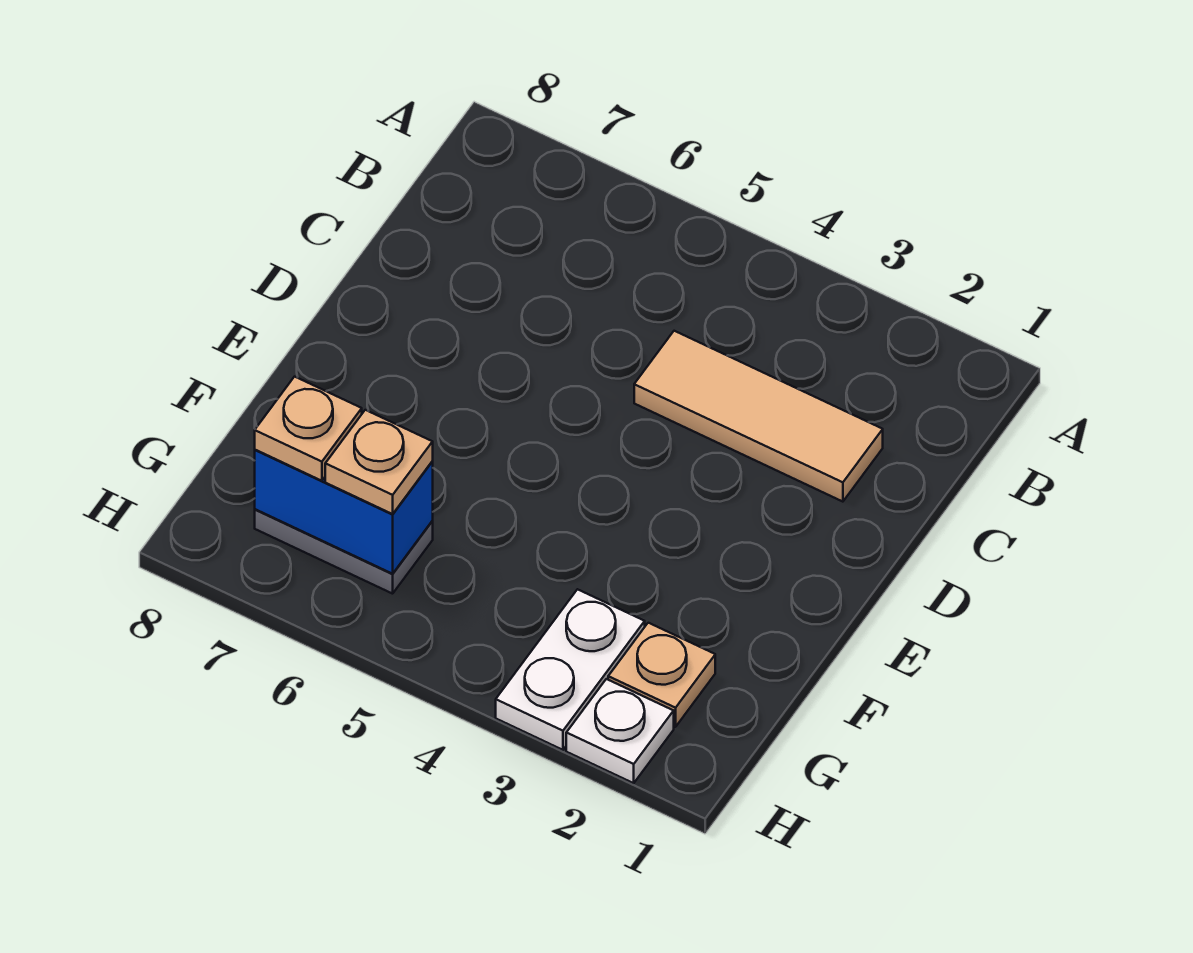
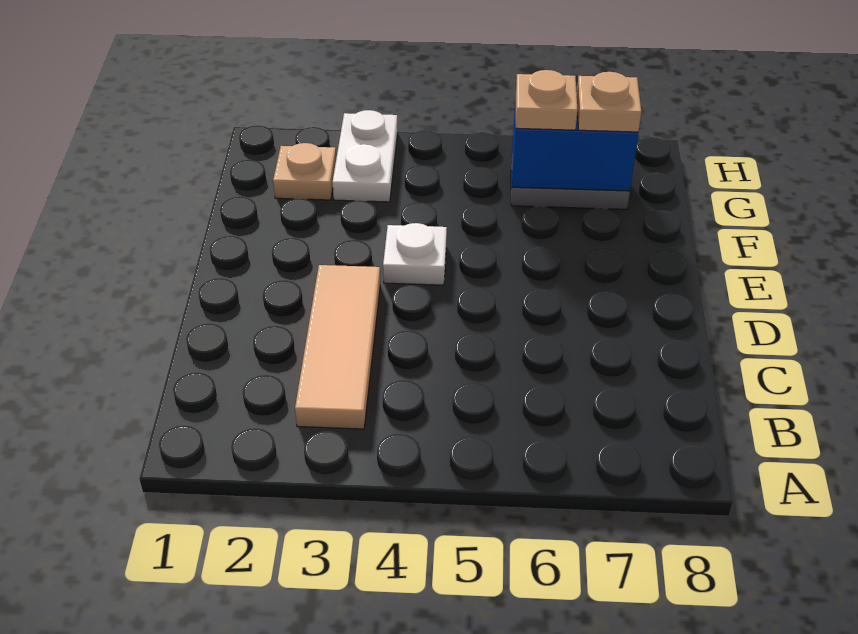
tan tile C2:C4 level 1 -> tan tile B3:D3 level 1
white plate H2 level 1 -> white plate E4 level 1

